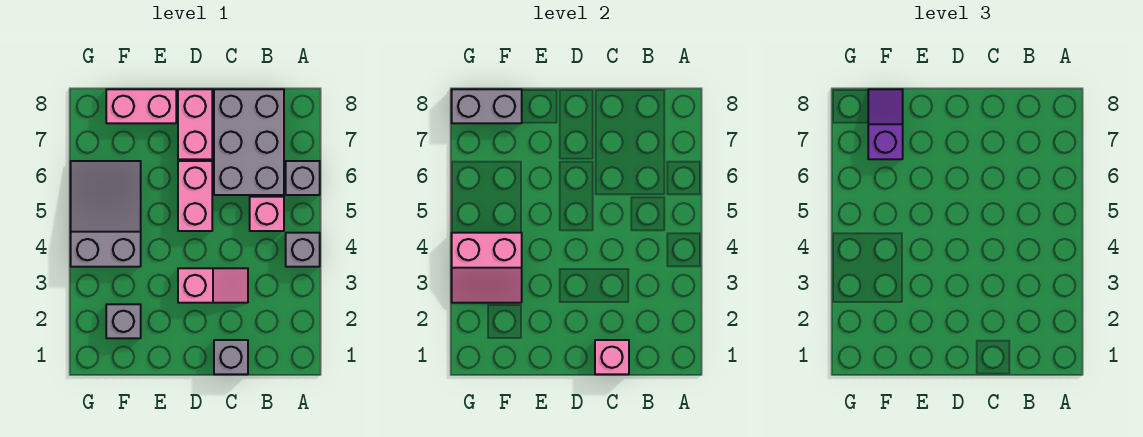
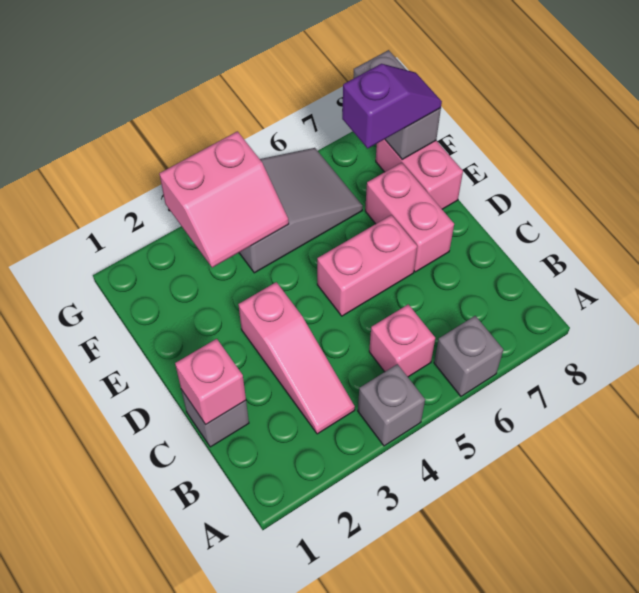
grey brick B6:C8 level 1 -> none
pink slope C3:D3 level 1 top D -> pink slope B3:D3 level 1 top D
pink brick D7:D8 level 1 -> pink brick D7:E7 level 1
grey brick F2 level 1 -> none
pink slope F3:G4 level 2 top 4 -> pink slope F3:G4 level 2 top G

